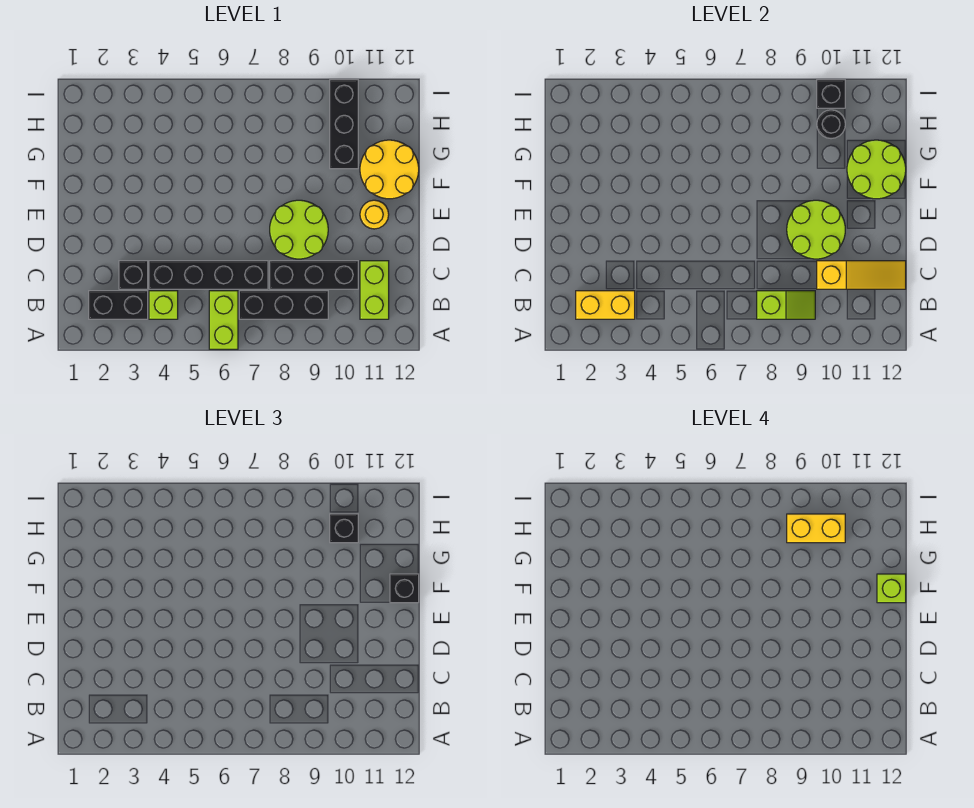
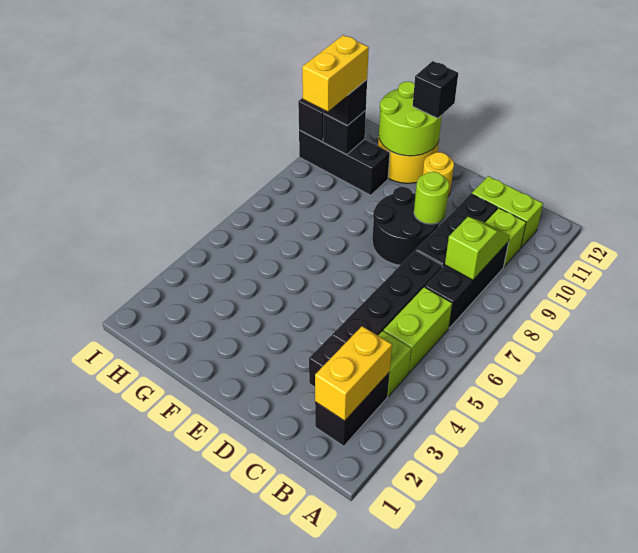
lime brick A6:B6 level 1 -> lime brick B5:B6 level 1
yellow slope C10:C12 level 2 top 10 -> none
lime round brick D8:E9 level 1 -> black round brick D8:E9 level 1
lime round brick D9:E10 level 2 -> lime round brick D9 level 2
lime brick F12 level 4 -> lime brick B10 level 1
black round brick H10 level 2 -> black brick H10 level 2

